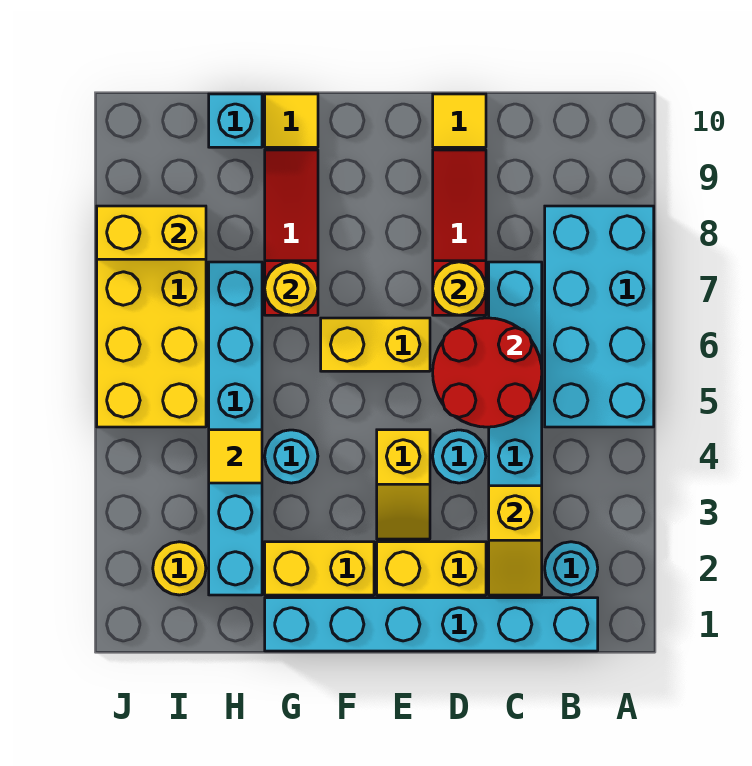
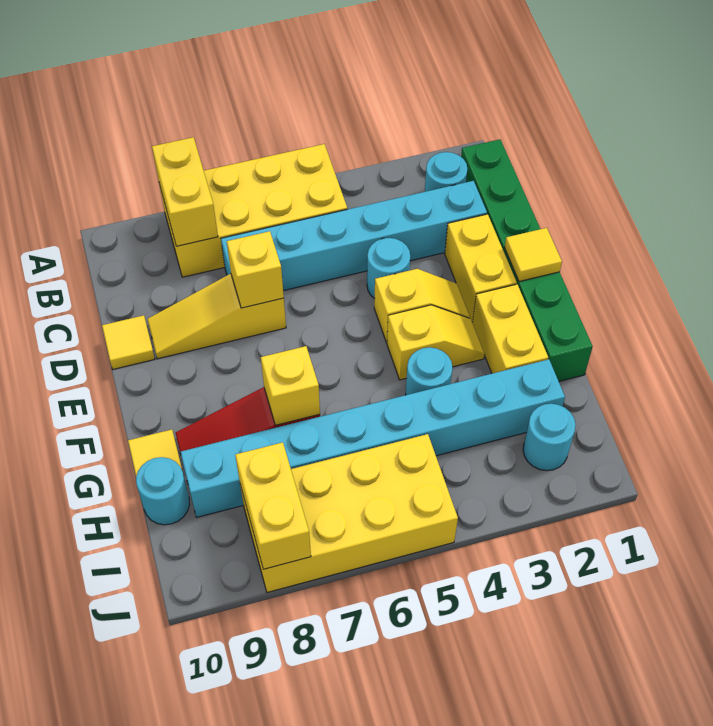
cyan brick A5:B8 level 1 -> yellow brick A5:B8 level 1
cyan brick B1:G1 level 1 -> green brick B1:G1 level 1
yellow slope C2:C3 level 2 top 3 -> yellow slope F3:F4 level 1 top 4
red round brick C5:D6 level 2 -> none
red slope D7:D9 level 1 top 7 -> yellow slope D7:D9 level 1 top 7
yellow round brick D7 level 2 -> yellow brick D7 level 2
yellow brick E6:F6 level 1 -> yellow brick A8:B8 level 2
yellow round brick G7 level 2 -> yellow brick G7 level 2
cyan brick H2:H7 level 1 -> cyan brick H2:H9 level 1
yellow tile H4 level 2 -> yellow tile E1 level 2
cyan brick H10 level 1 -> cyan round brick H10 level 1
yellow round brick I2 level 1 -> cyan round brick I2 level 1

